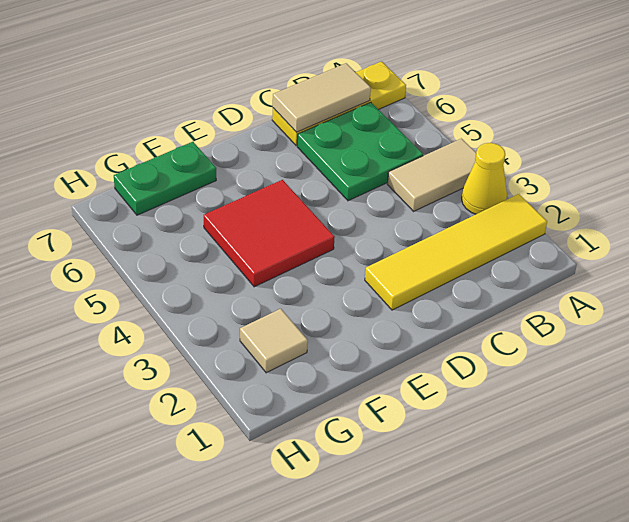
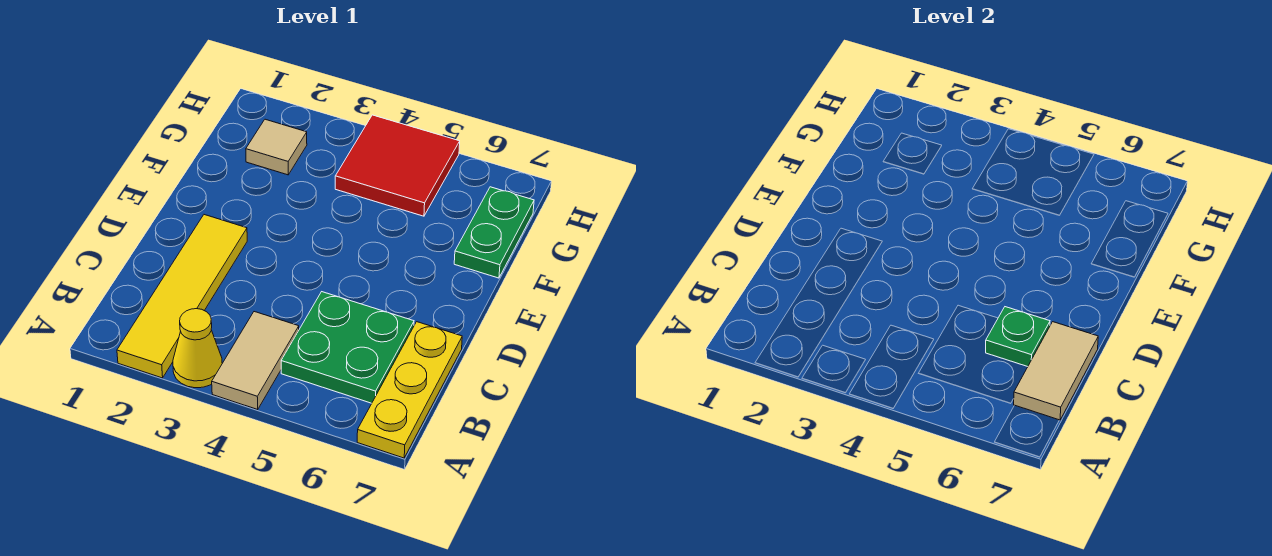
none -> green plate C6 level 2
red tile E4:F5 level 1 -> red tile G4:H5 level 1

